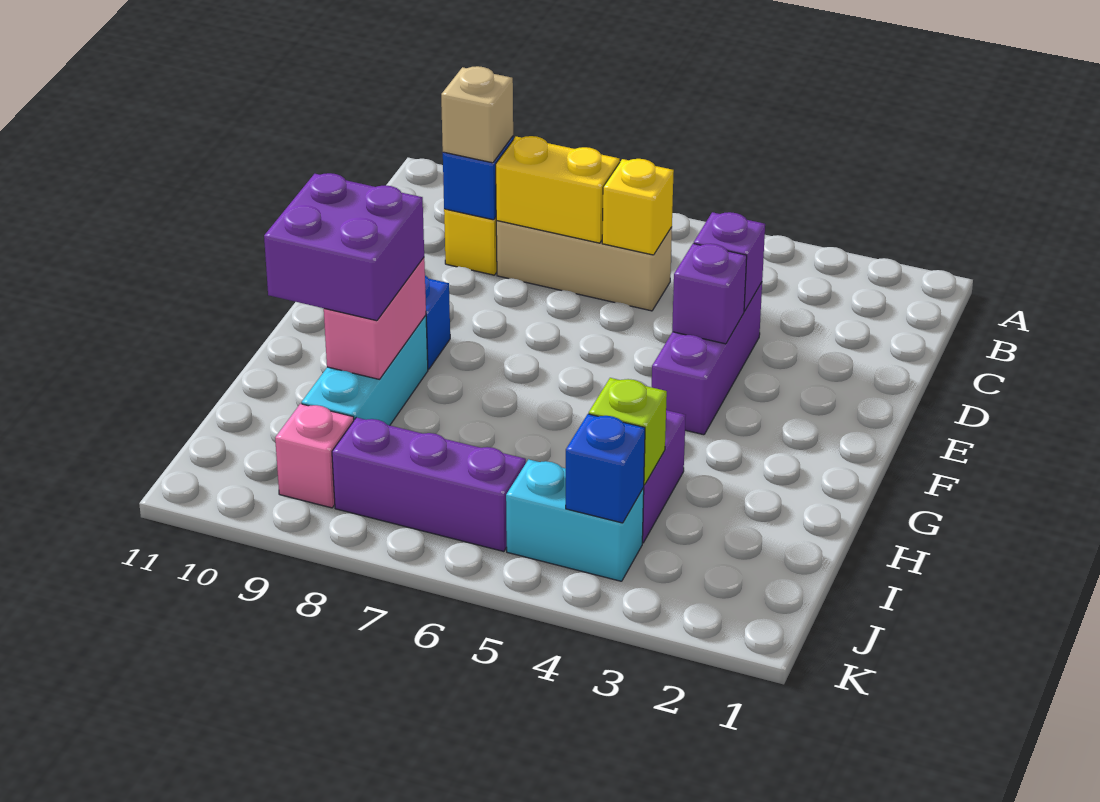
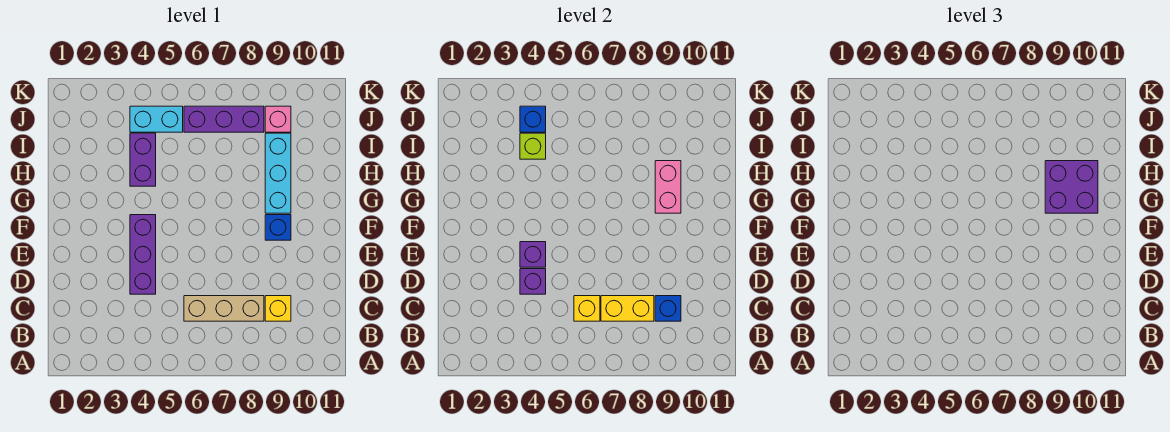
tan brick C9 level 3 -> none

